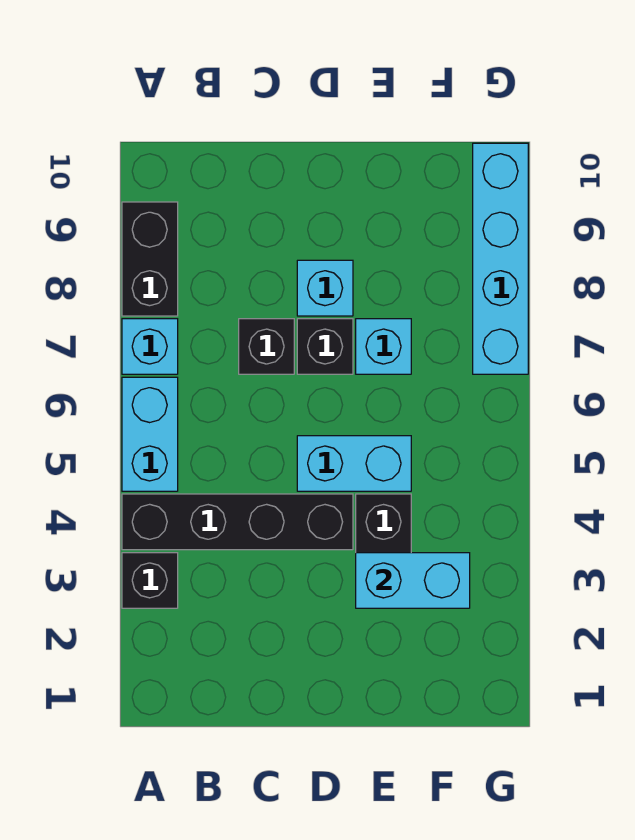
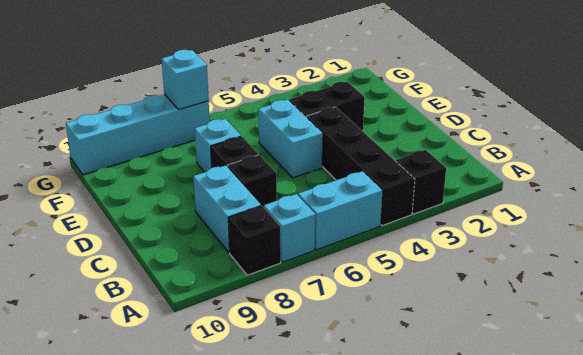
black brick A8:A9 level 1 -> black brick A8 level 1
cyan brick D8 level 1 -> cyan brick G7 level 2
cyan brick E3:F3 level 2 -> cyan brick B8:C8 level 1

